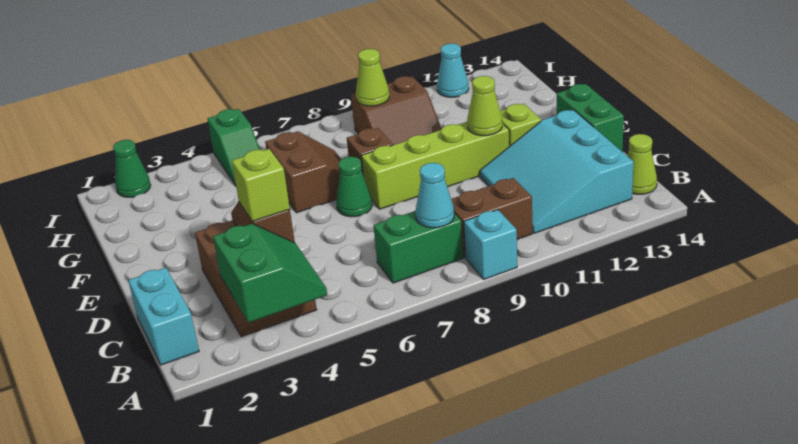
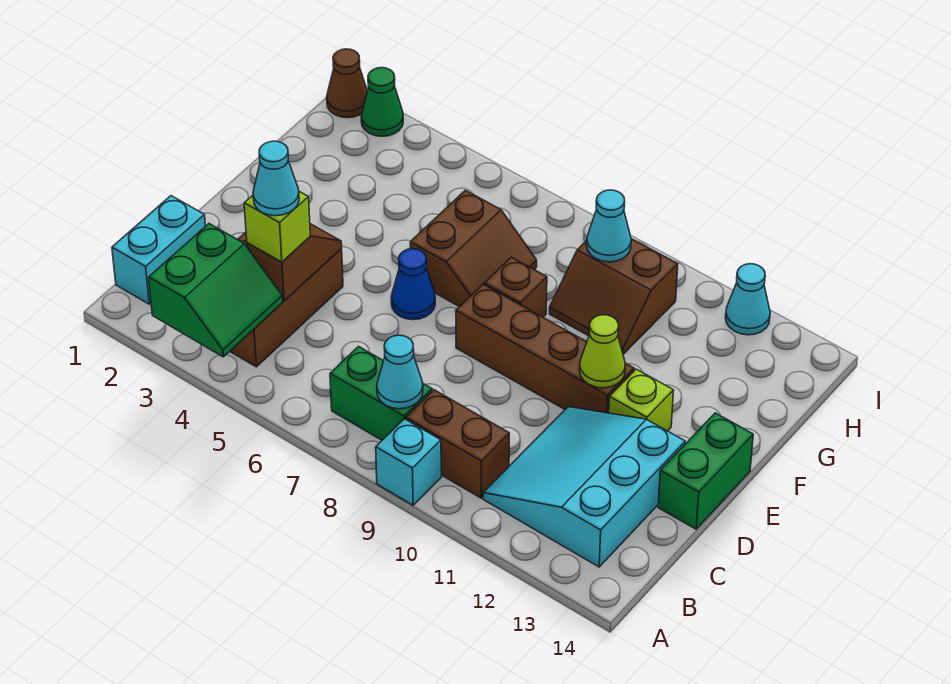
lime cone B14 level 1 -> none
none -> cyan cone C4 level 4
none -> blue cone E6 level 1
green cone E7 level 1 -> none
lime brick E8:E11 level 1 -> brown brick E8:E11 level 1
green slope H5:I5 level 1 top I -> none
lime cone H9 level 2 -> cyan cone H9 level 2
none -> brown cone I1 level 1

